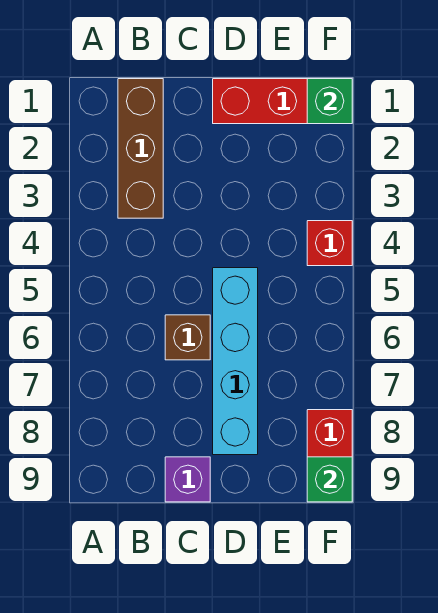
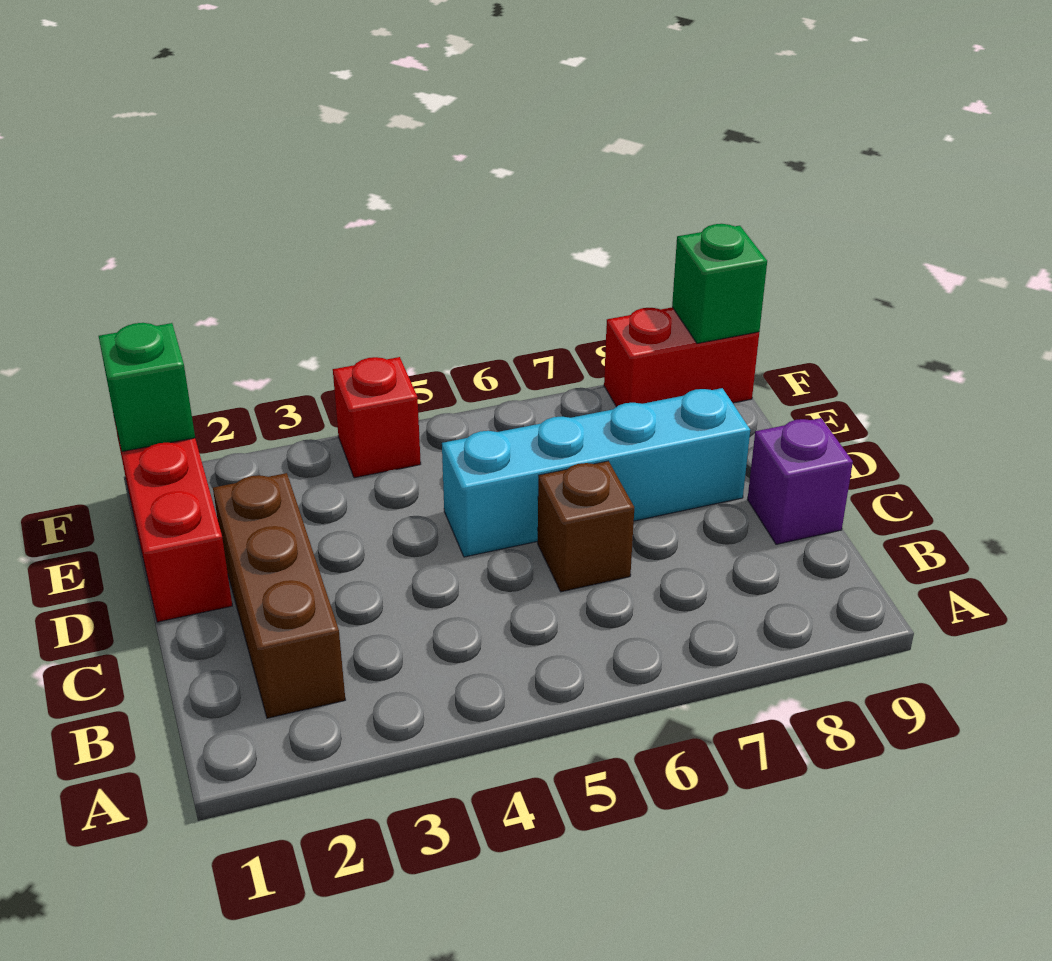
brown brick B1:B3 level 1 -> brown brick B2:D2 level 1

